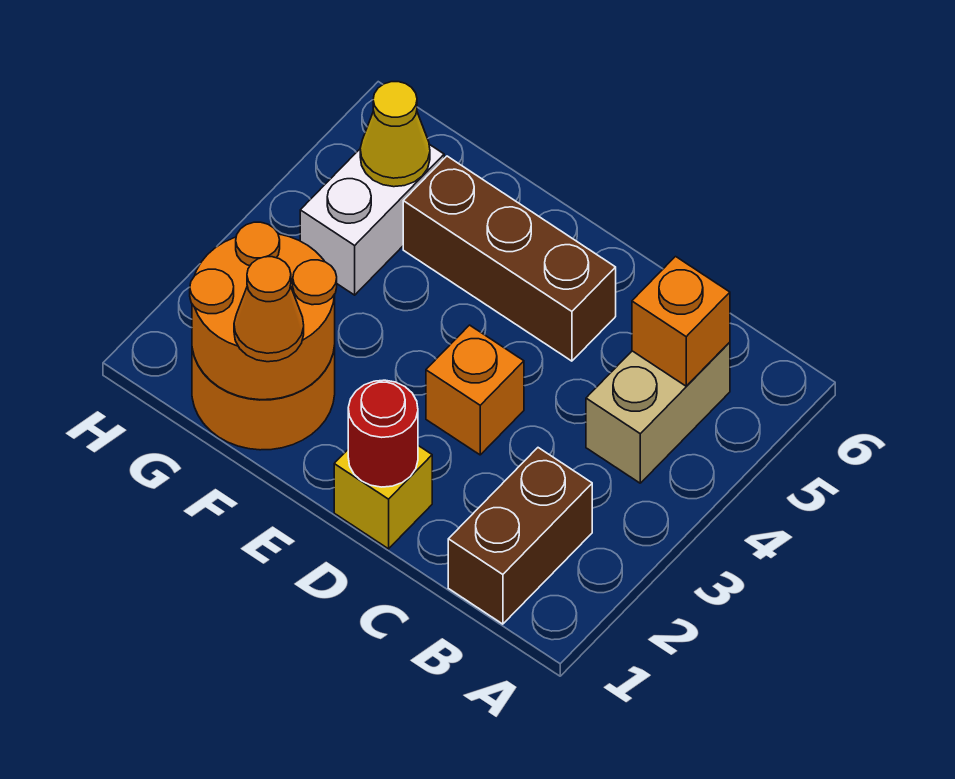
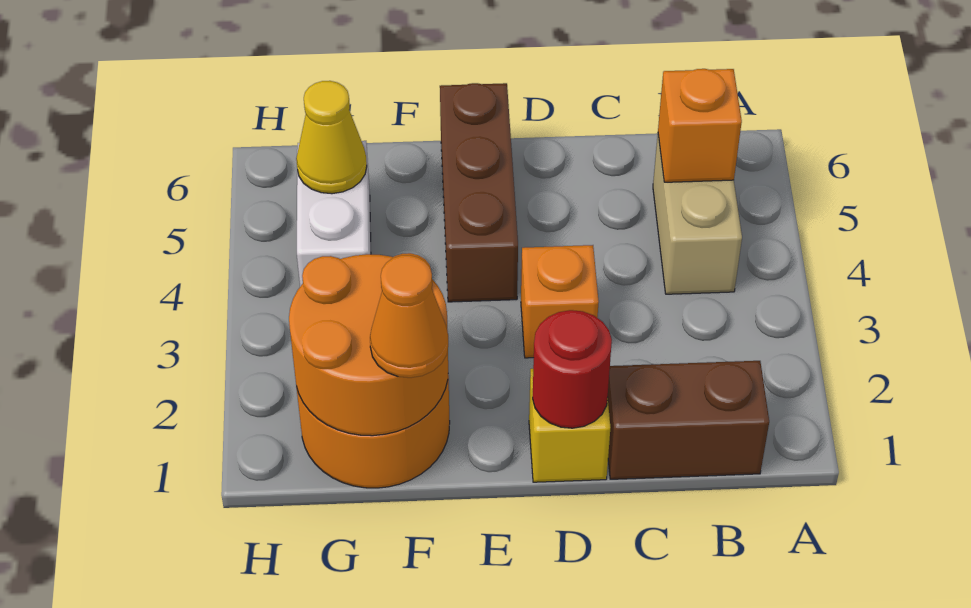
brown brick B1:B2 level 1 -> brown brick B1:C1 level 1
brown brick D5:F5 level 1 -> brown brick E4:E6 level 1

